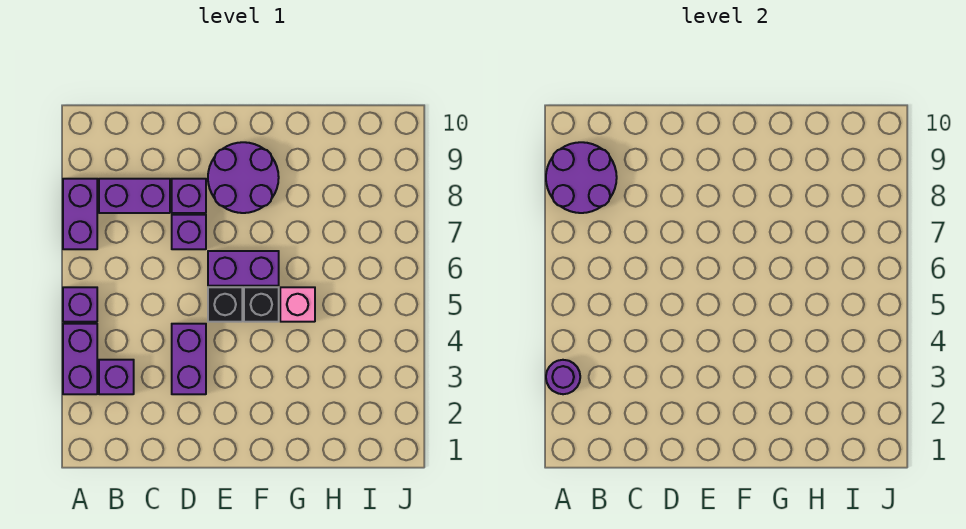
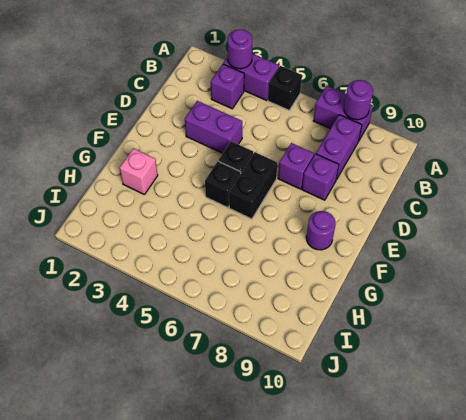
purple brick A5 level 1 -> black brick A5 level 1
purple round brick A8:B9 level 2 -> purple round brick A8 level 2
purple brick E6:F6 level 1 -> black brick E6:F6 level 1
purple round brick E8:F9 level 1 -> purple round brick F9 level 1
pink brick G5 level 1 -> pink brick G2 level 1

